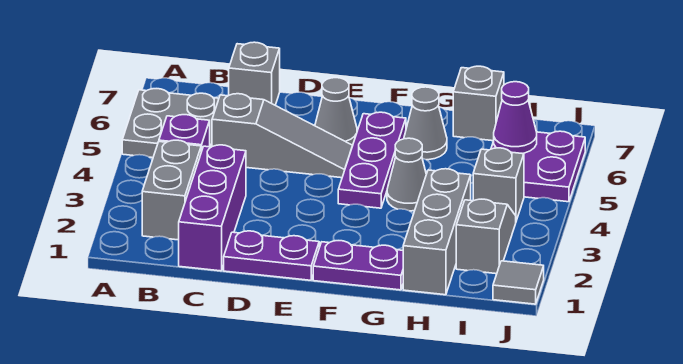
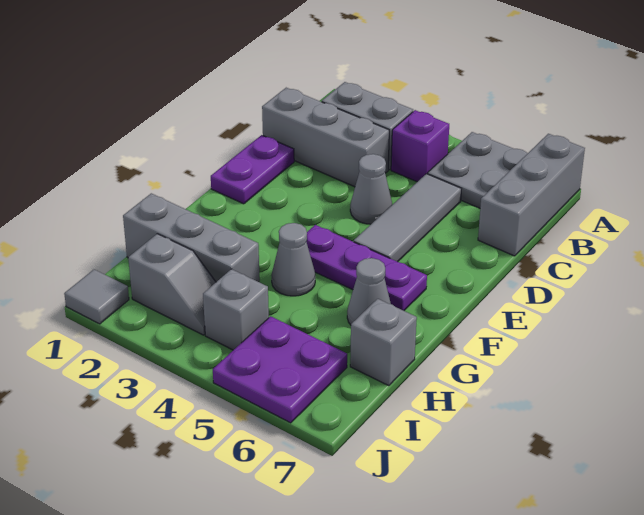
purple brick C1:C3 level 1 -> grey brick C1:C3 level 1
grey slope C5:E5 level 1 top C -> grey tile C5:E5 level 1
grey brick C7 level 1 -> grey brick A7:C7 level 1
grey cone E6 level 1 -> grey cone D4 level 1
purple plate F1:G1 level 1 -> none
purple cone I6 level 2 -> none

